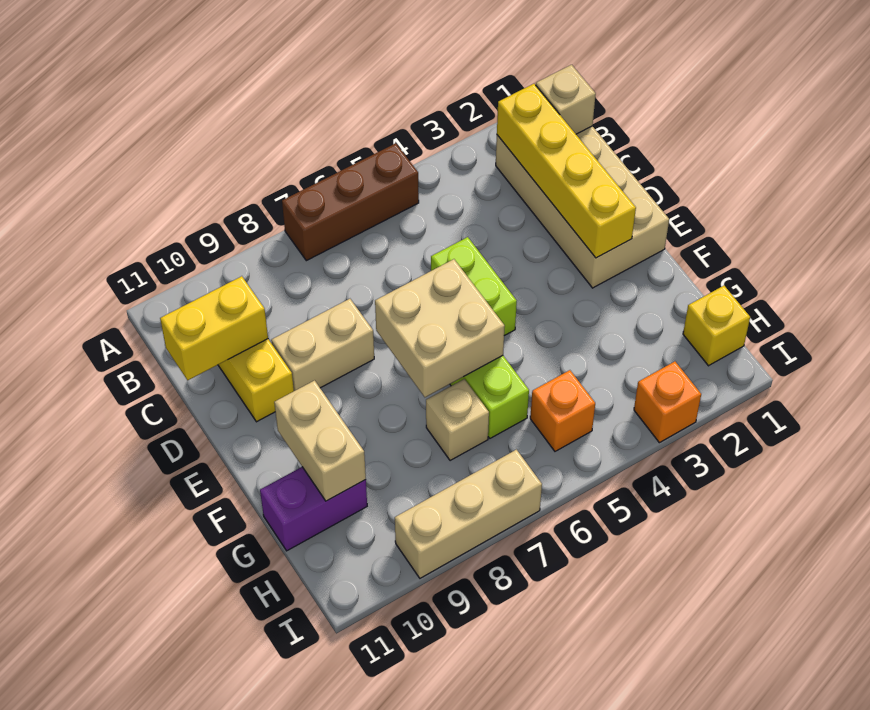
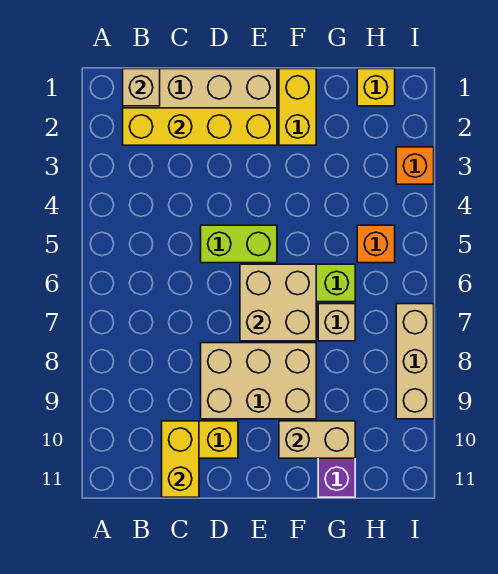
brown brick A5:A7 level 1 -> none
tan brick D8:D9 level 1 -> tan brick D8:F9 level 1
none -> yellow brick F1:F2 level 1

